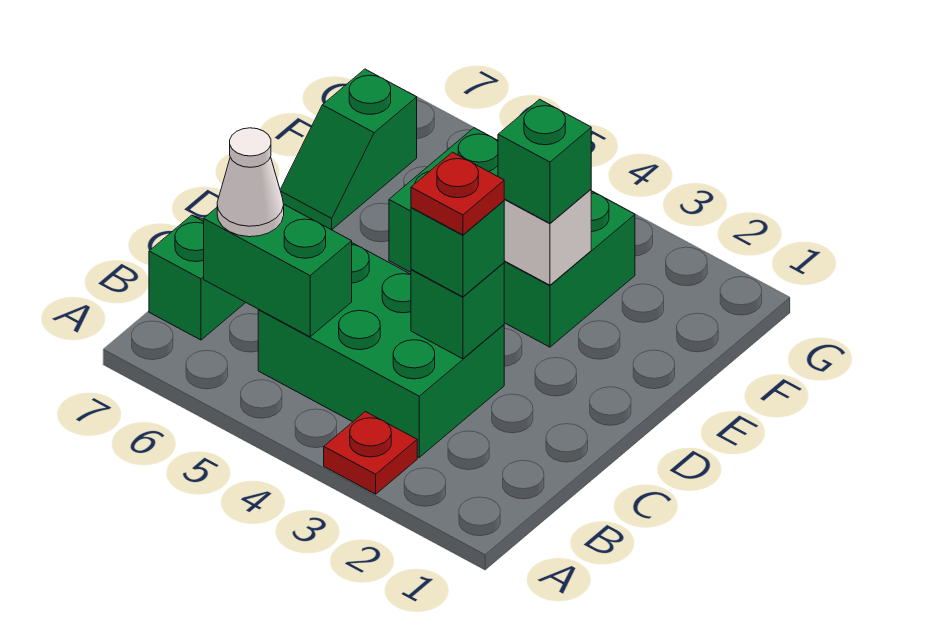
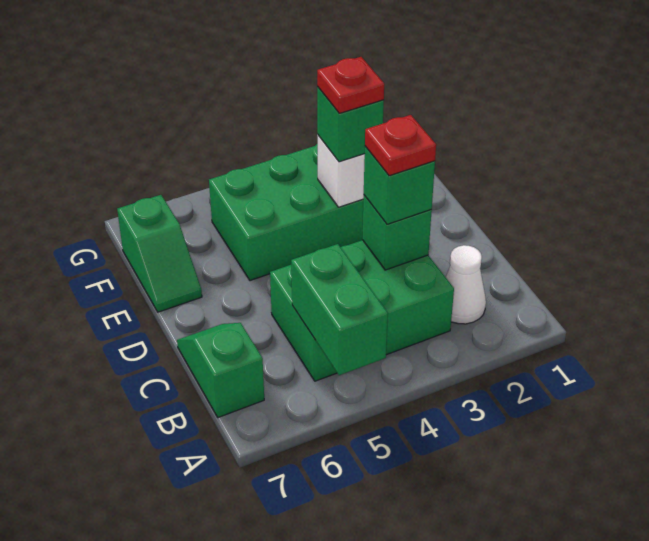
red plate A3 level 1 -> red plate E3 level 4
green brick B5:B6 level 2 -> green brick A5:B5 level 2
white cone B6 level 3 -> white cone B2 level 1

